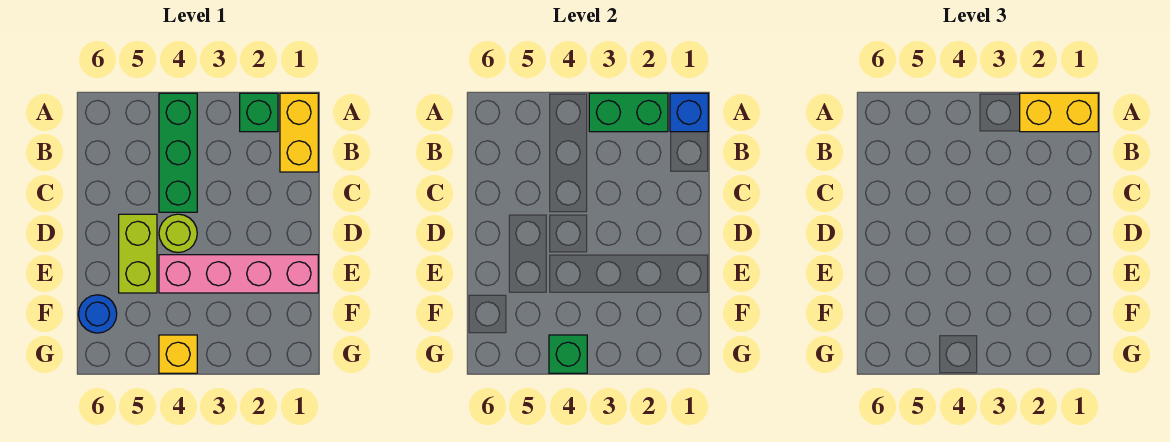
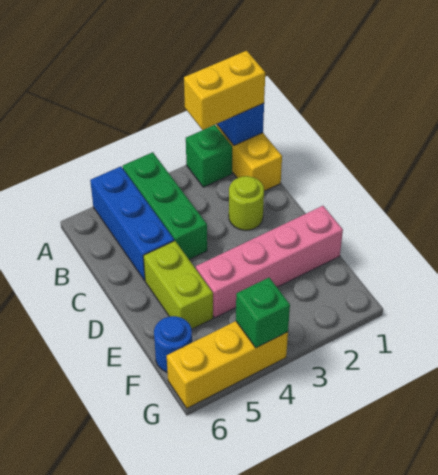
green brick A2:A3 level 2 -> none
none -> blue brick A5:C5 level 1
lime round brick D4 level 1 -> lime round brick C2 level 1
yellow brick G4 level 1 -> yellow brick G4:G6 level 1

